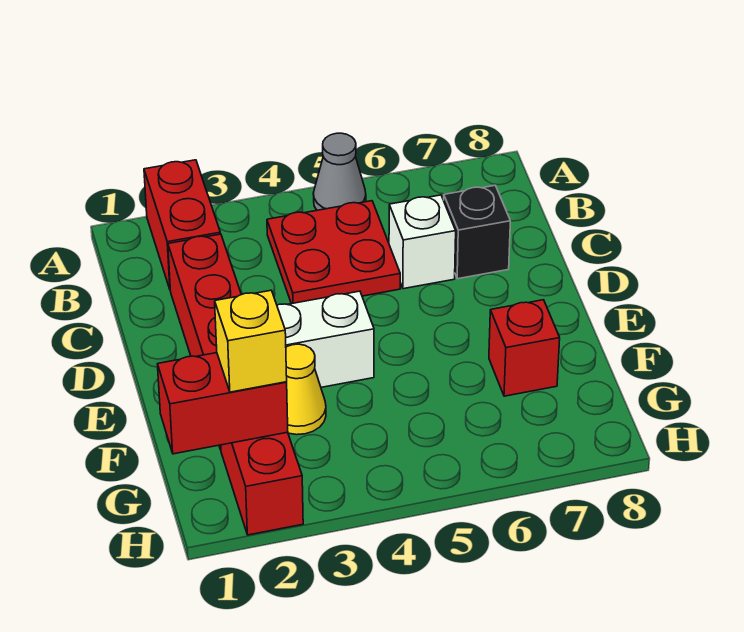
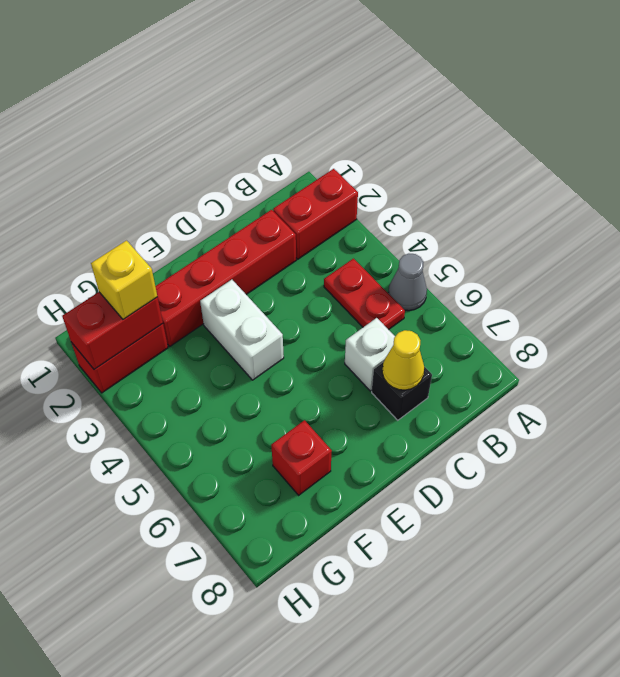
red plate B4:C5 level 1 -> red plate B4:B5 level 1
yellow cone F3 level 1 -> yellow cone C7 level 2
red brick G1:G2 level 2 -> red brick G2:H2 level 2

